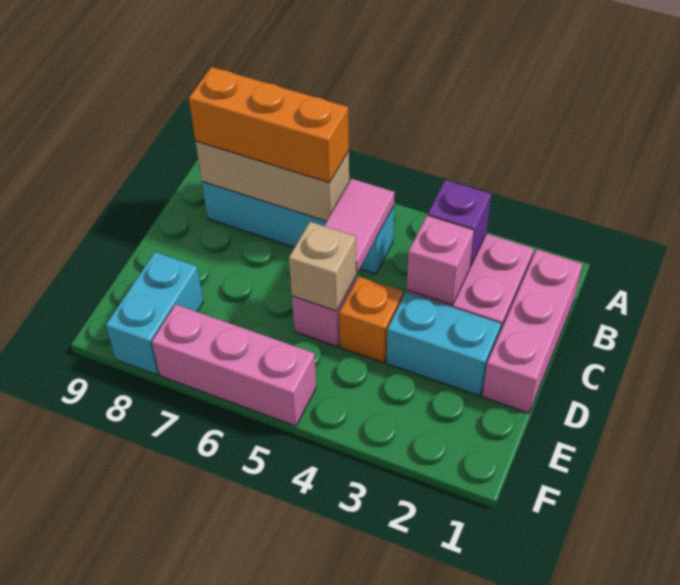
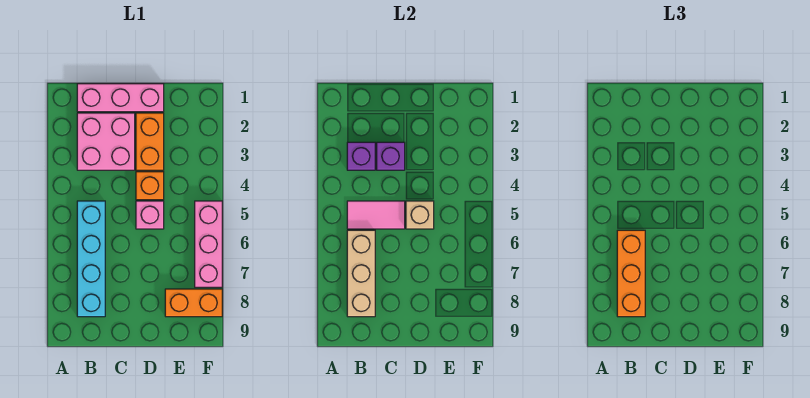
pink brick C3 level 2 -> purple brick C3 level 2
cyan brick D2:D3 level 1 -> orange brick D2:D3 level 1
cyan brick E8:F8 level 1 -> orange brick E8:F8 level 1

